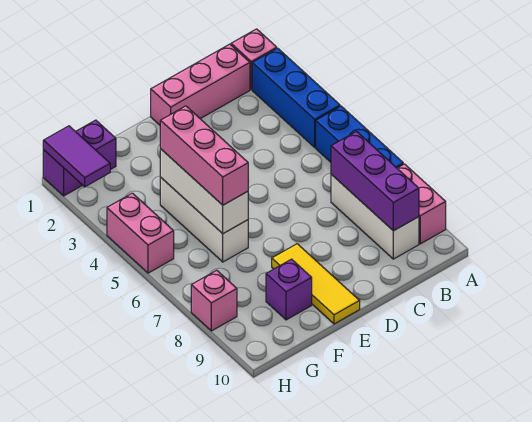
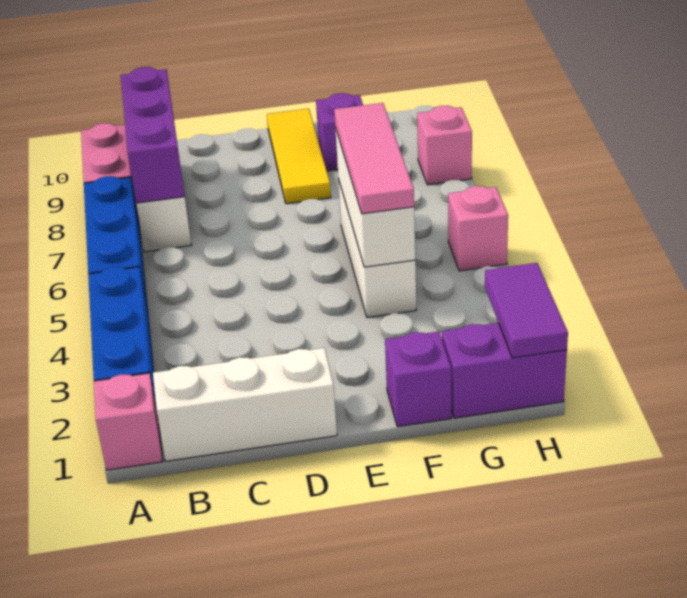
pink brick B1:D1 level 1 -> white brick B1:D1 level 1
none -> purple brick F1 level 1
pink brick F4:F6 level 3 -> pink tile F4:F6 level 3
pink brick H4:H5 level 1 -> pink brick H5 level 1

